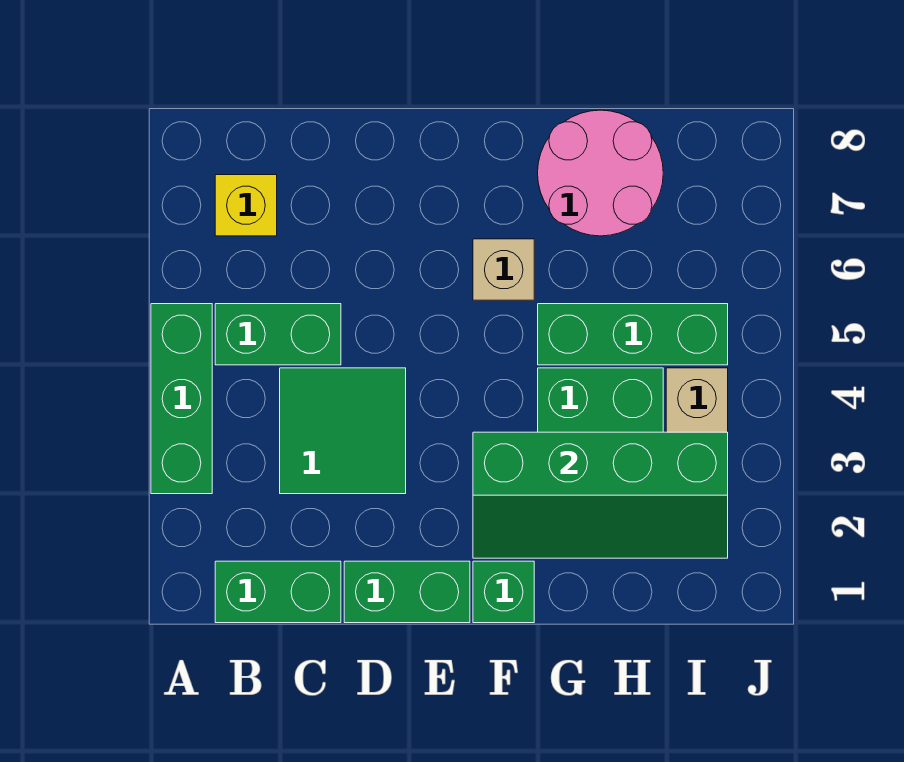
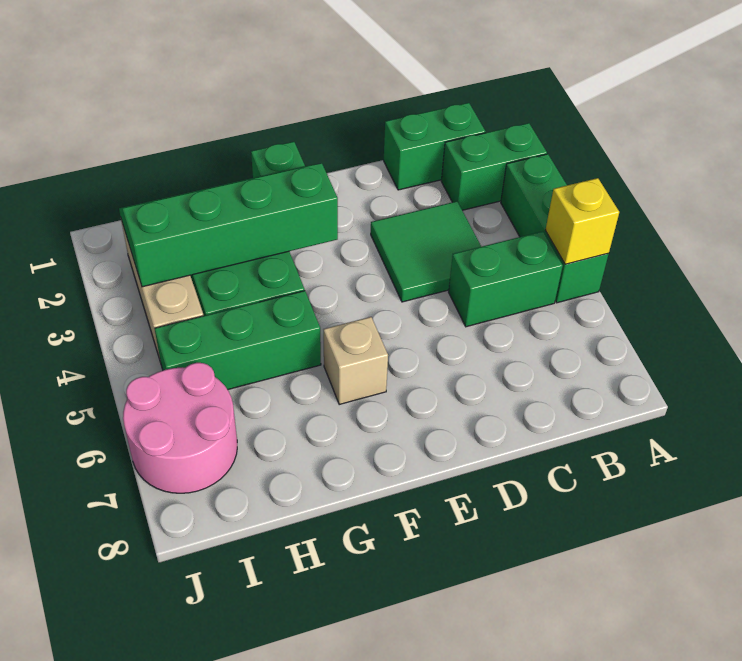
yellow brick B7 level 1 -> yellow brick A5 level 2
green brick D1:E1 level 1 -> green brick A2:B2 level 1
pink round brick G7:H8 level 1 -> pink round brick I6:J7 level 1

